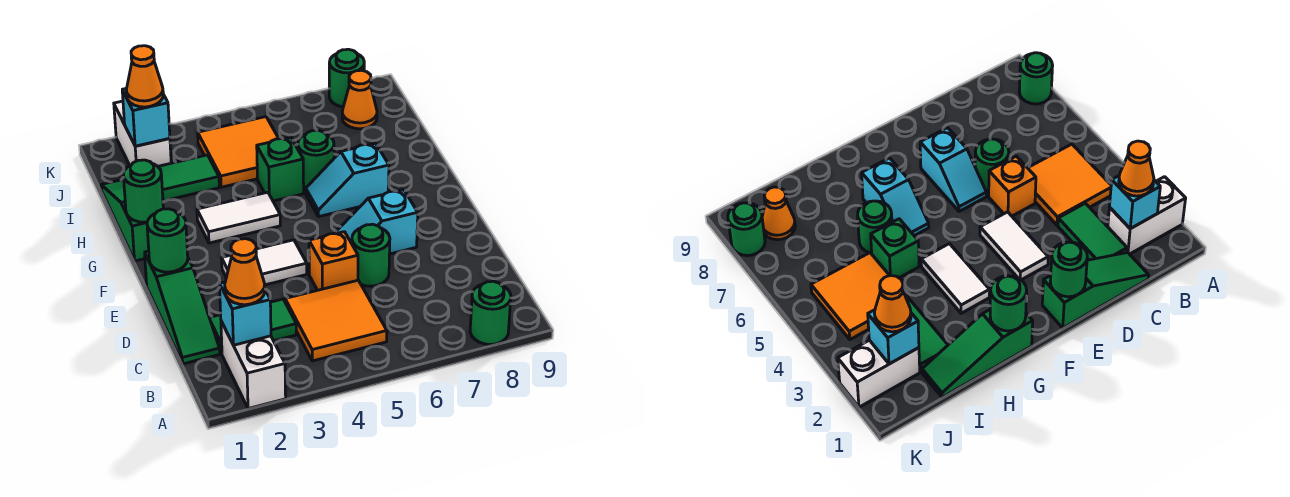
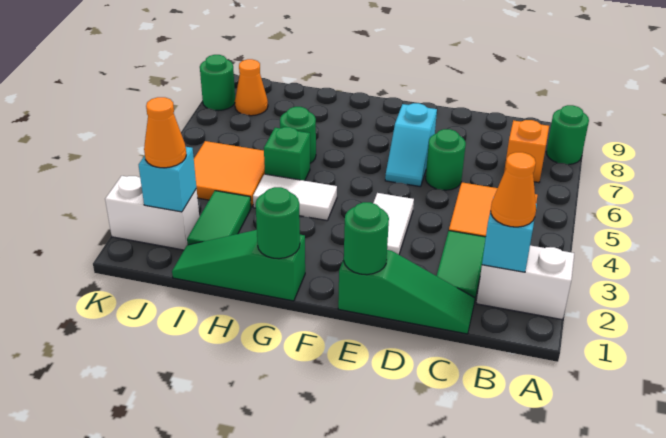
orange brick D5 level 1 -> orange brick B7 level 1
white tile G3:G4 level 1 -> white tile G4:H4 level 1
cyan slope G6:G7 level 1 top 7 -> none

